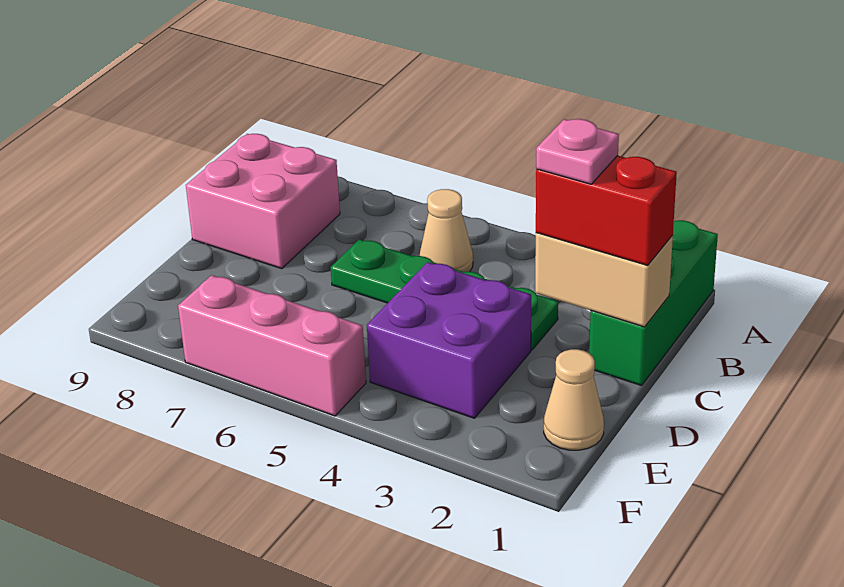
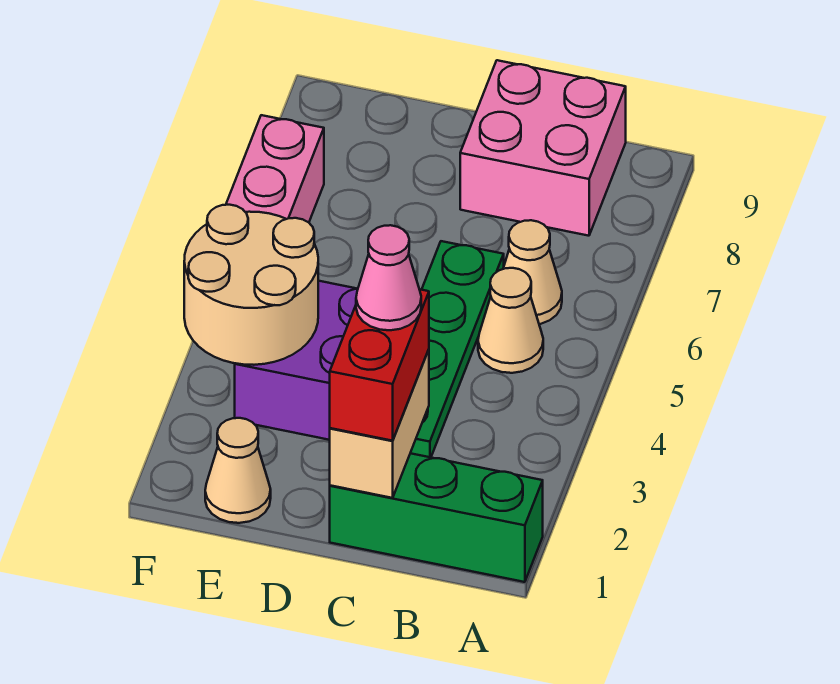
none -> tan cone B6 level 1
pink plate C2 level 4 -> pink cone C2 level 4
none -> tan round brick E3:F4 level 2

